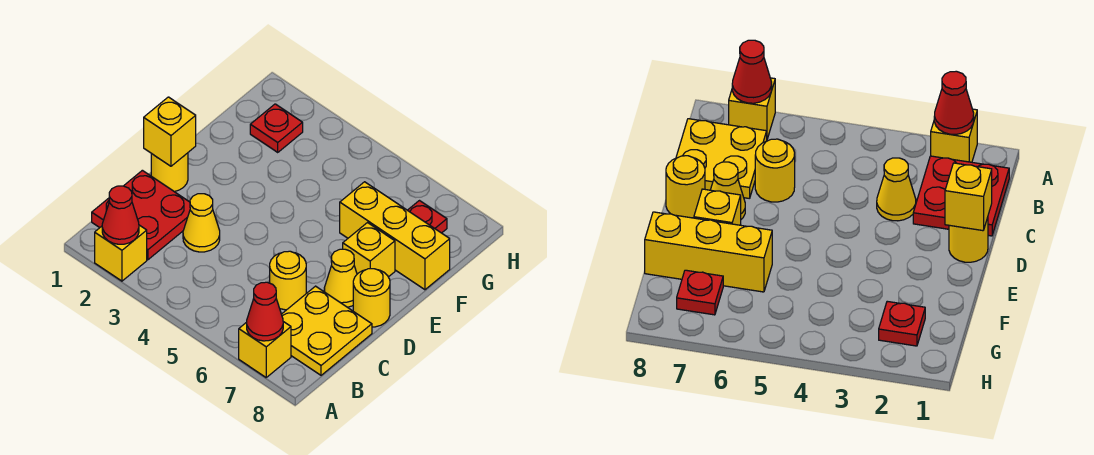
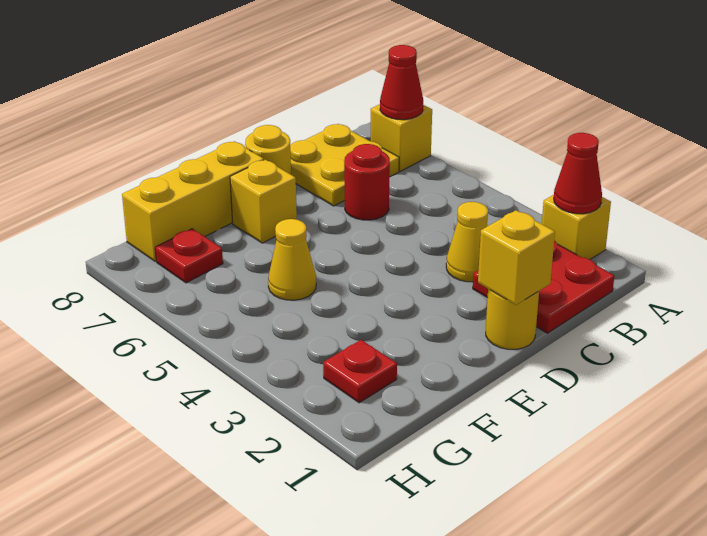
yellow round brick C6 level 1 -> red round brick C6 level 1
yellow cone D7 level 1 -> yellow cone F5 level 1
yellow brick F6:F8 level 1 -> yellow brick E8:G8 level 1

